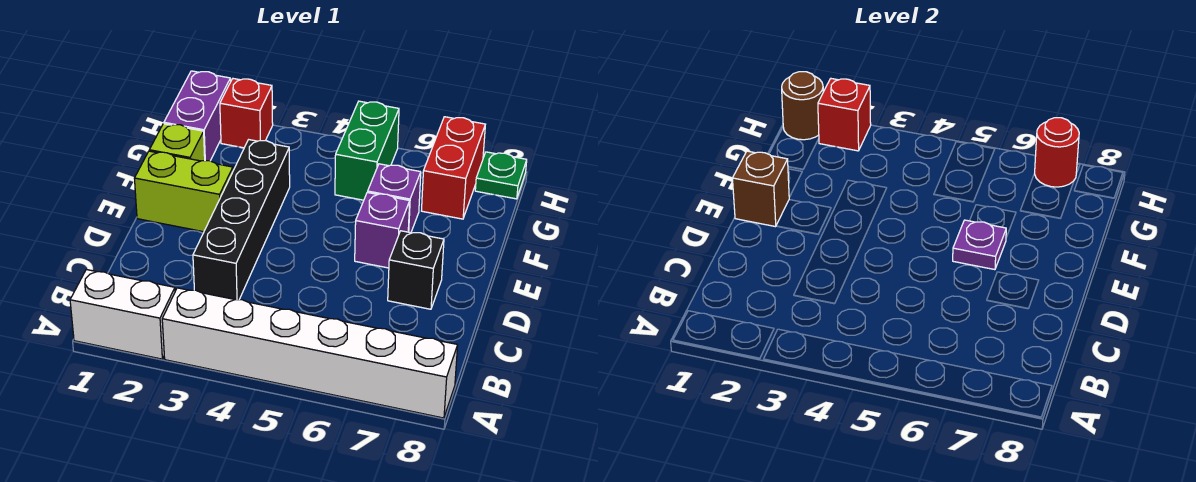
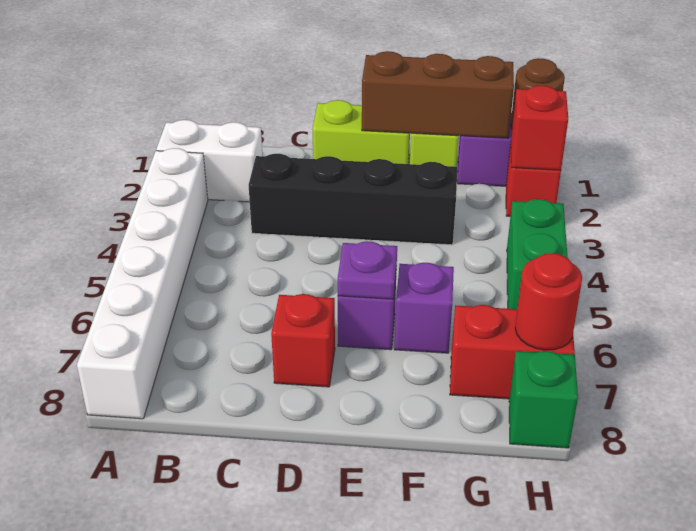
white brick A1:A2 level 1 -> white brick A2:B2 level 1
black brick D7 level 1 -> red brick D7 level 1
lime brick E1:E2 level 1 -> lime brick D1:E1 level 1
brown brick E1 level 2 -> brown brick E1:G1 level 2
green brick G5:H5 level 1 -> green brick H4:H5 level 1
green plate H8 level 1 -> green brick H8 level 1

